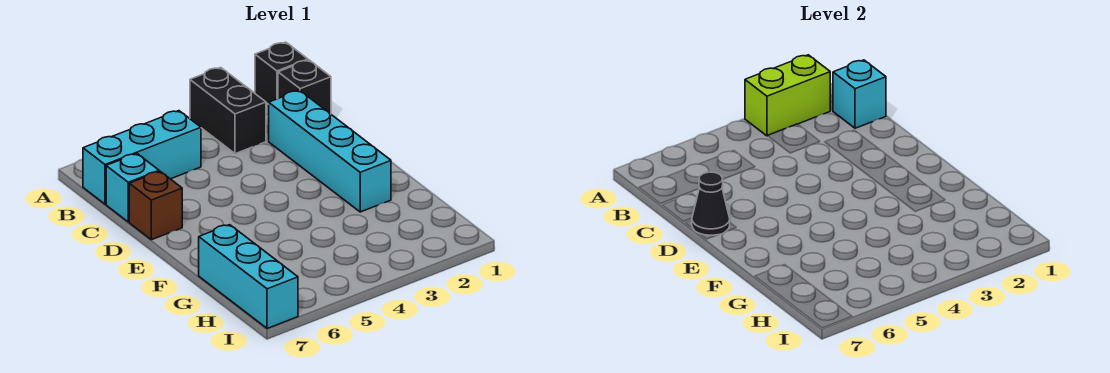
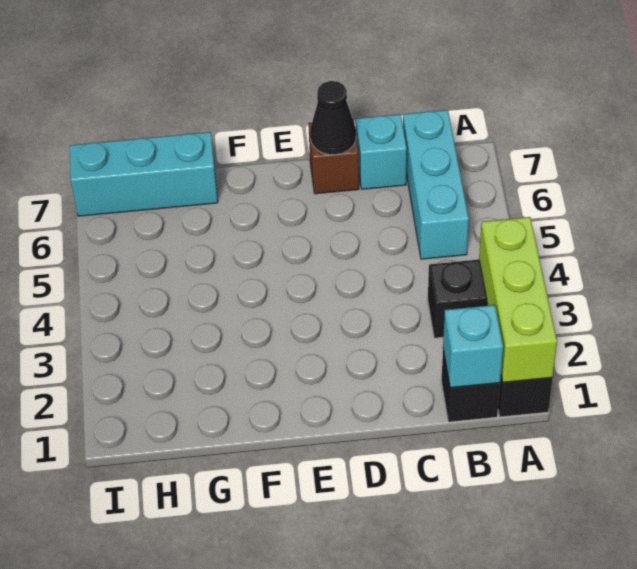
lime brick A2:A3 level 2 -> lime brick A1:A3 level 2
cyan brick C2:F2 level 1 -> none

